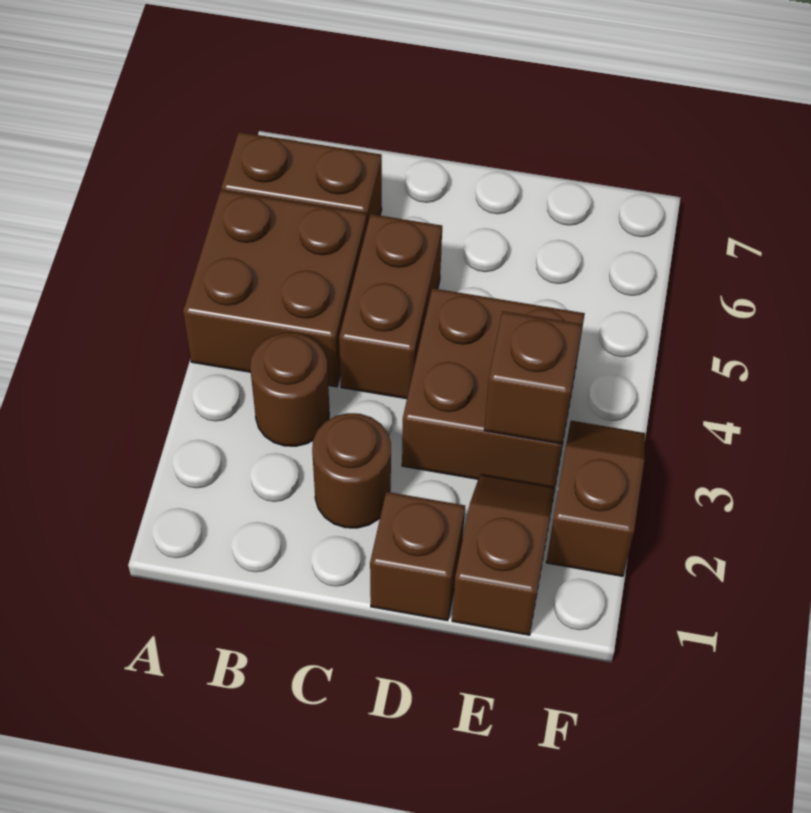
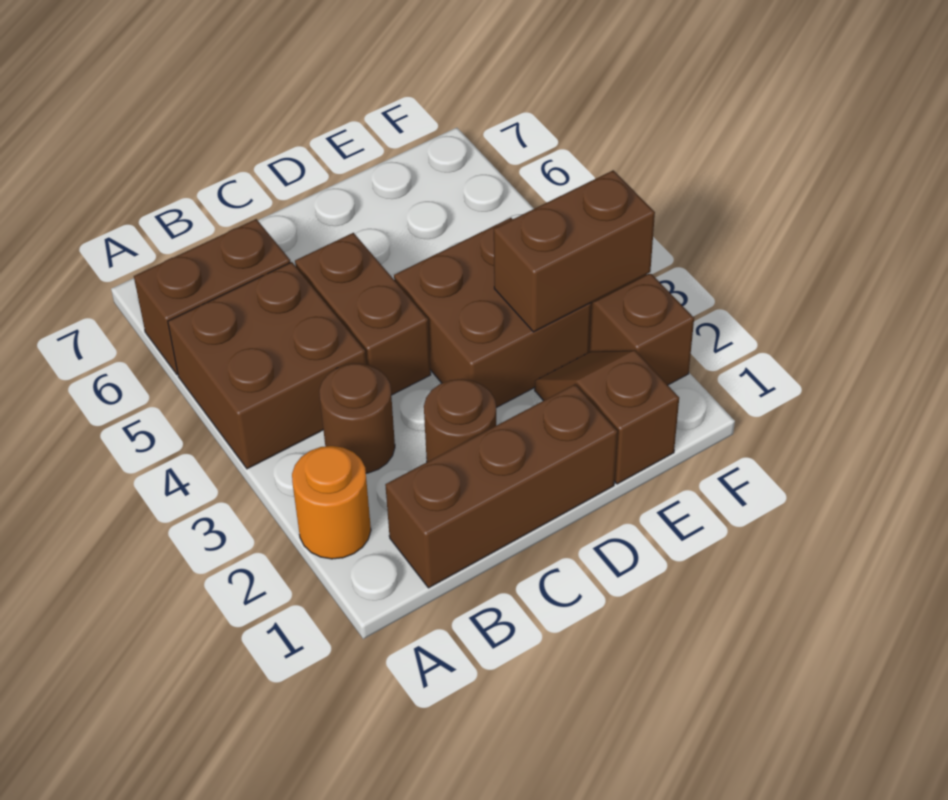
none -> orange round brick A2 level 1
brown brick D1 level 1 -> brown brick B1:D1 level 1
brown brick E3 level 2 -> brown brick E3:F3 level 2

